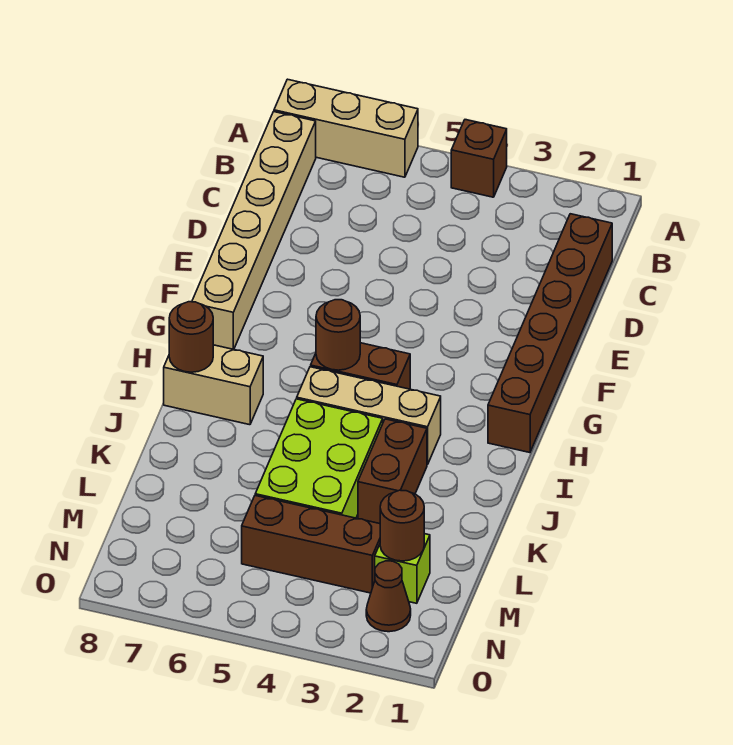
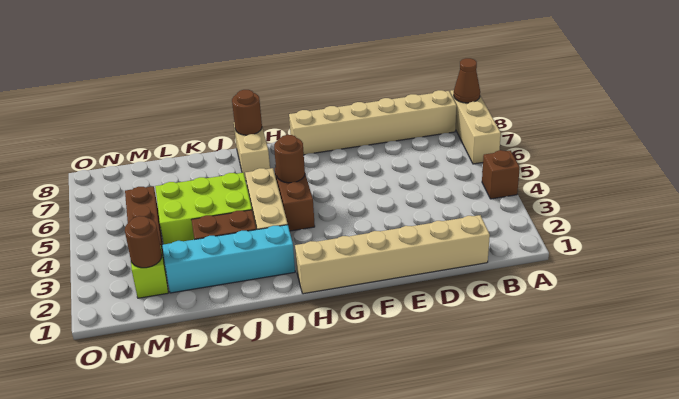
brown brick C1:H1 level 1 -> tan brick C1:H1 level 1
none -> cyan brick I2:L2 level 1
brown cone N2 level 1 -> brown cone A8 level 2

